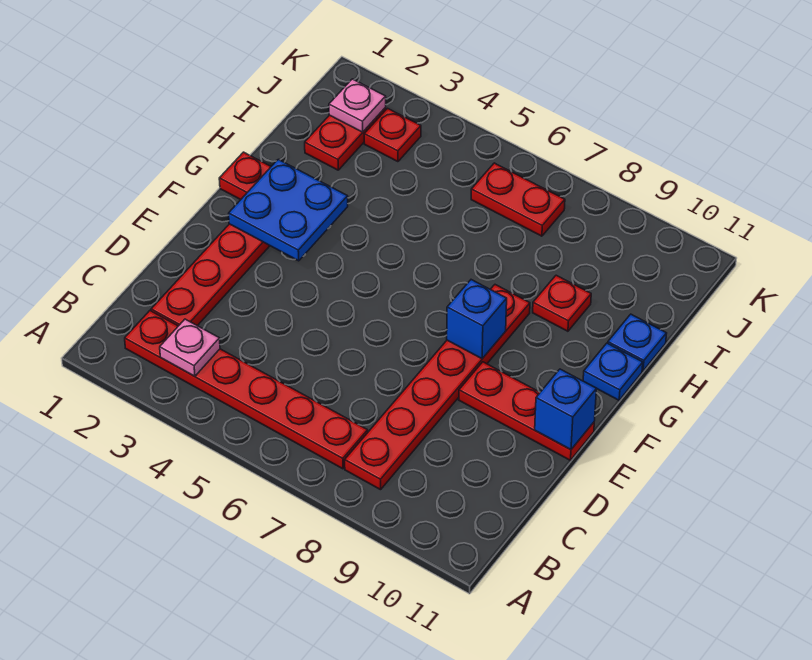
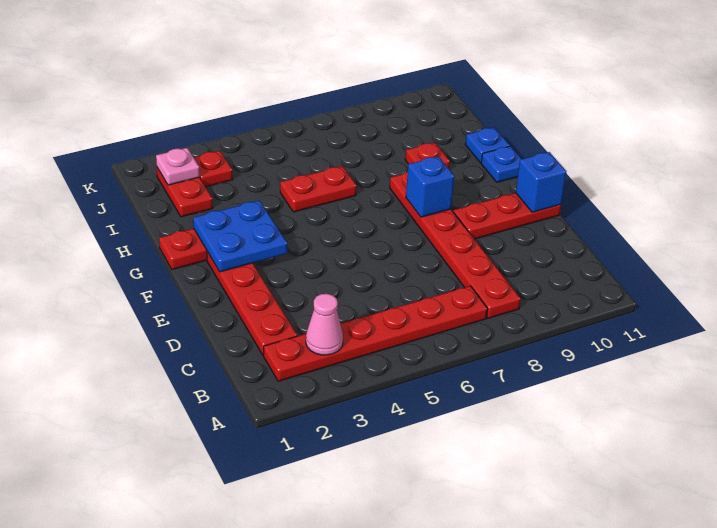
pink plate B3 level 2 -> pink cone B3 level 2
red plate J6:J7 level 1 -> red plate H5:H6 level 1

